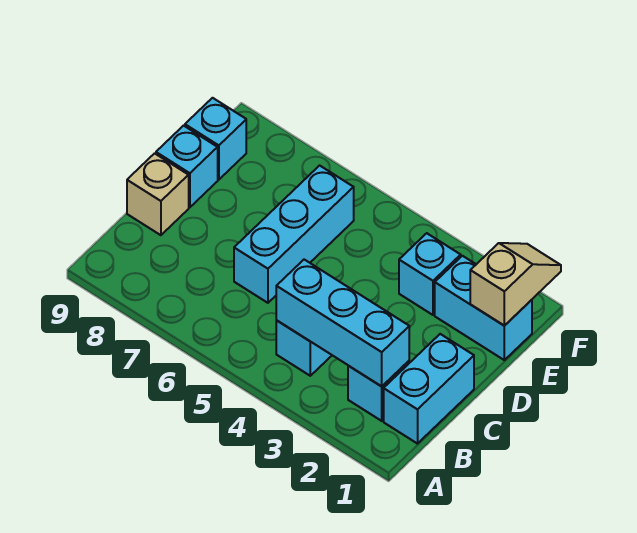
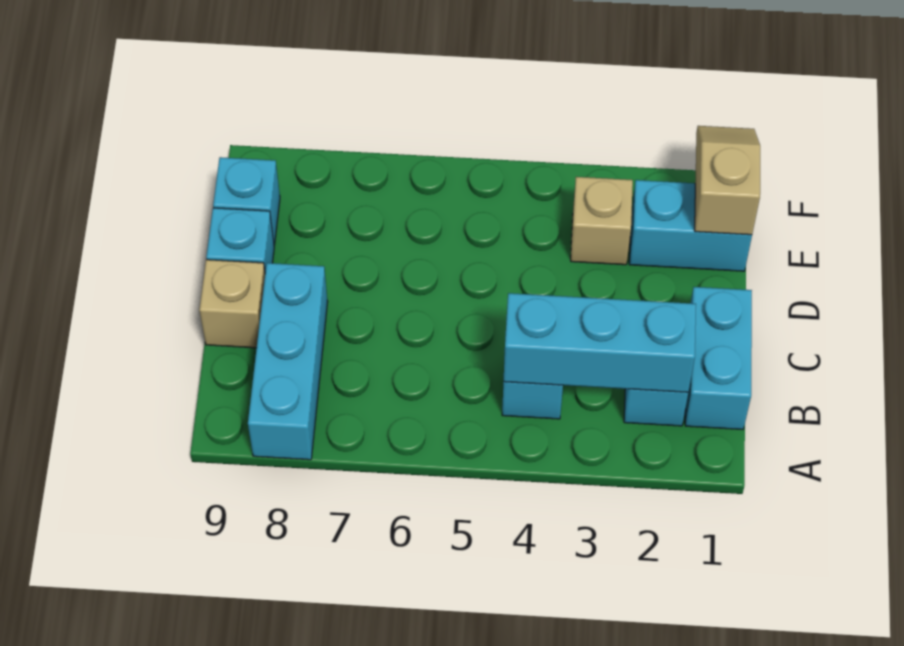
cyan brick C6:E6 level 1 -> cyan brick A8:C8 level 1
cyan brick E3 level 1 -> tan brick E3 level 1

